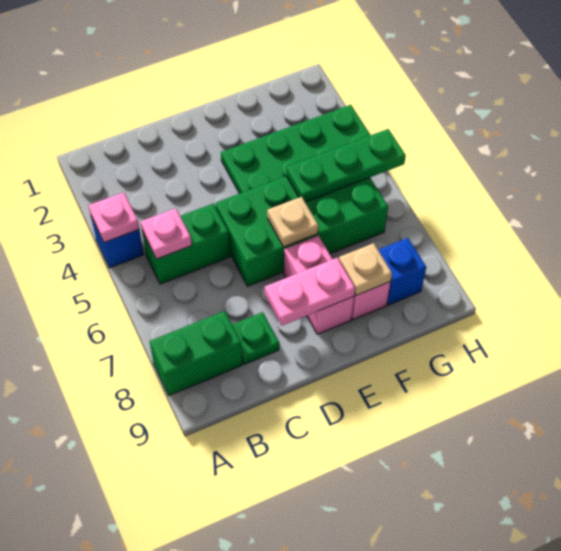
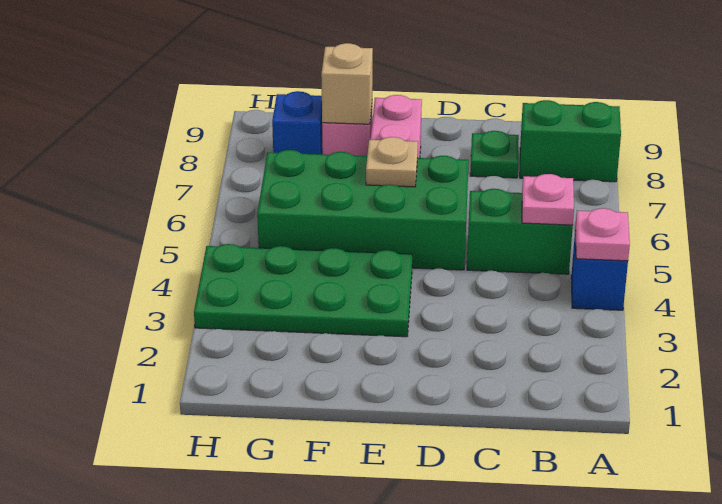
pink plate D8:E8 level 2 -> none
green plate F5:H5 level 2 -> none
tan plate F8 level 2 -> tan brick F8 level 2

